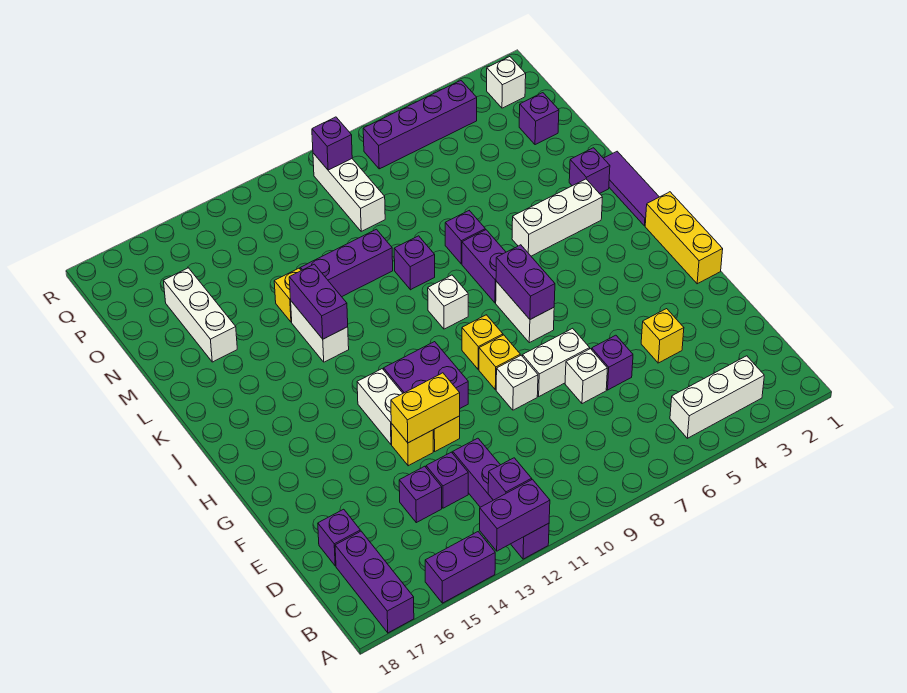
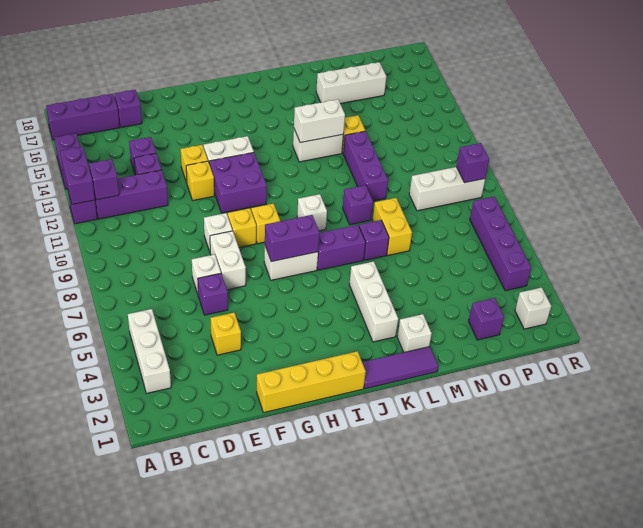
yellow brick F12:F13 level 2 -> yellow brick M7:M8 level 1
yellow brick G1:I1 level 1 -> yellow brick F1:I1 level 1
purple brick K13:L13 level 2 -> white brick K13:L13 level 2
purple brick L2 level 1 -> white brick L2 level 1

